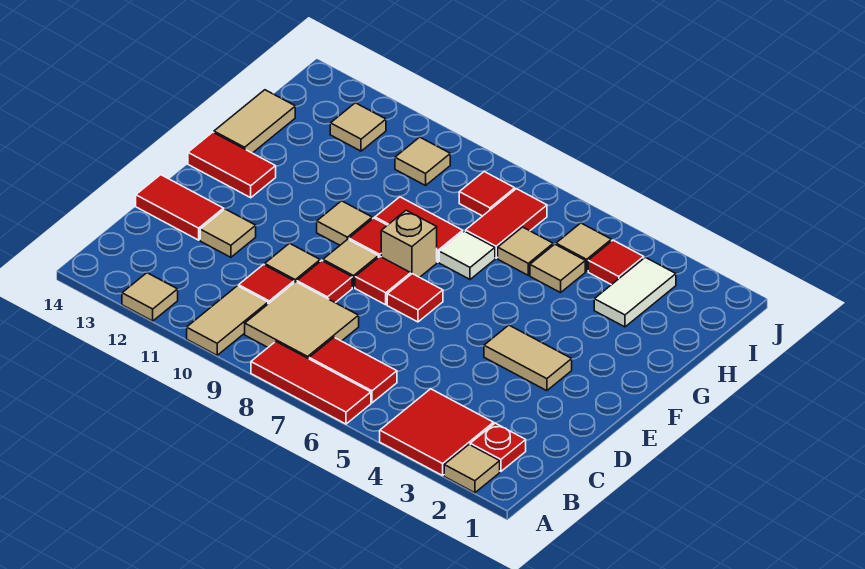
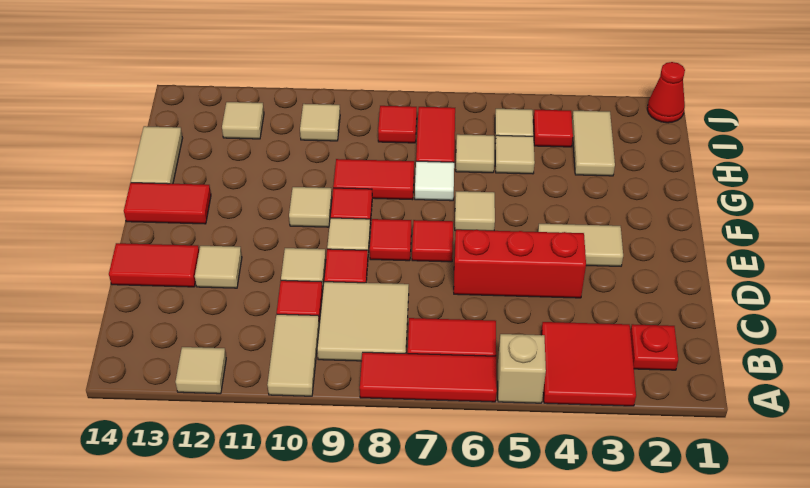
tan tile A2 level 1 -> tan tile F6 level 1
none -> red brick D4:D6 level 1
tan brick F8 level 1 -> tan brick A5 level 1
white tile H3:I3 level 1 -> tan tile H3:I3 level 1
none -> red cone J1 level 1

